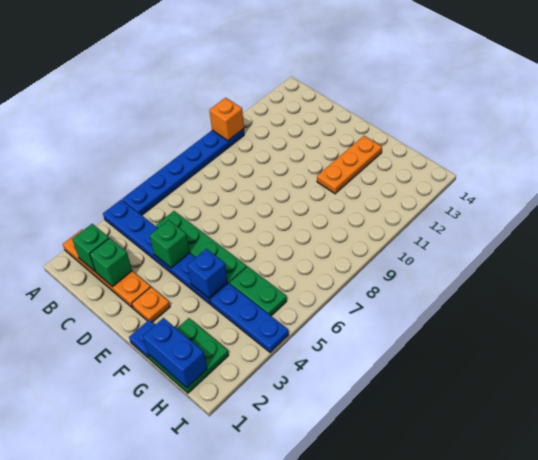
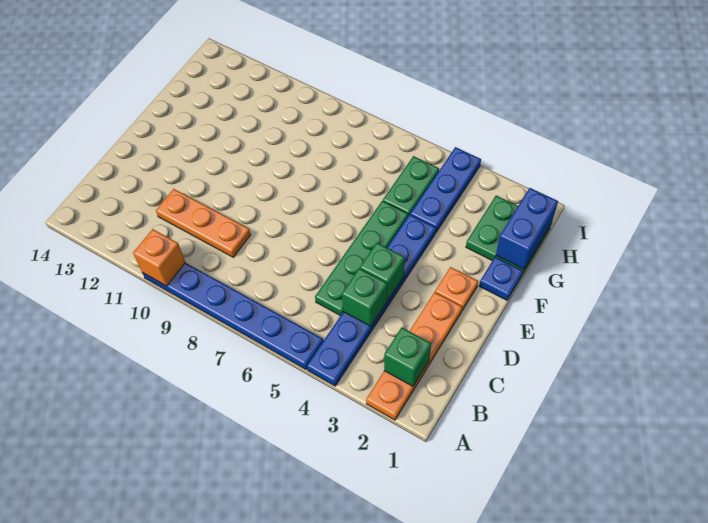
green brick C2 level 2 -> green brick C4 level 2
blue brick F4 level 2 -> none
orange plate F11:F13 level 1 -> orange plate C9:C11 level 1

